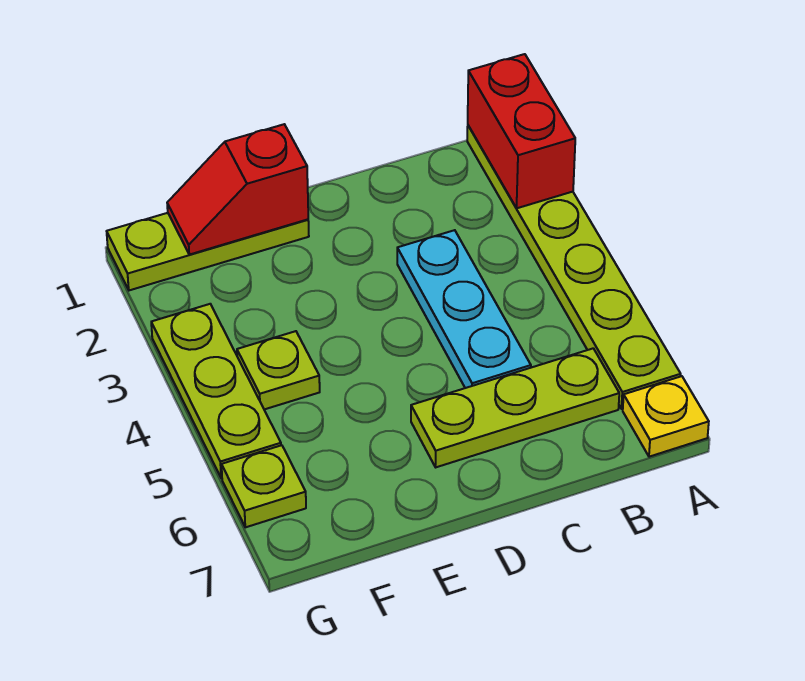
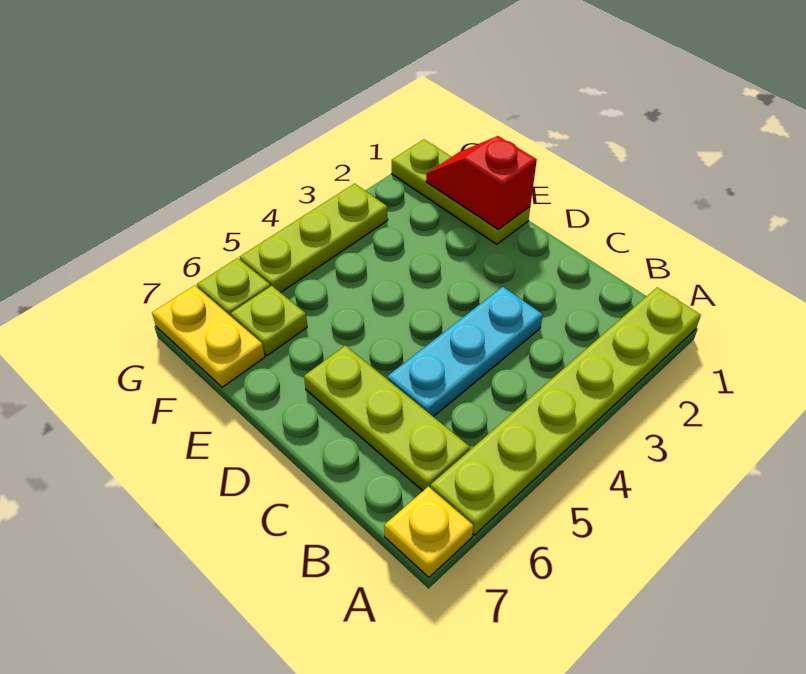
red brick A1:A2 level 2 -> none
lime plate F4 level 1 -> lime plate F6 level 1
none -> yellow plate F7:G7 level 1

